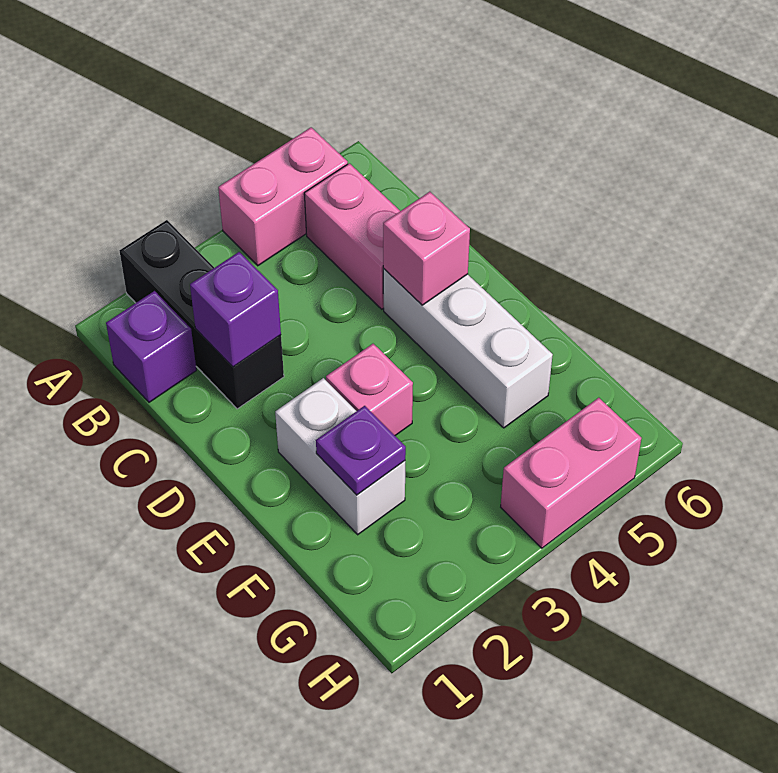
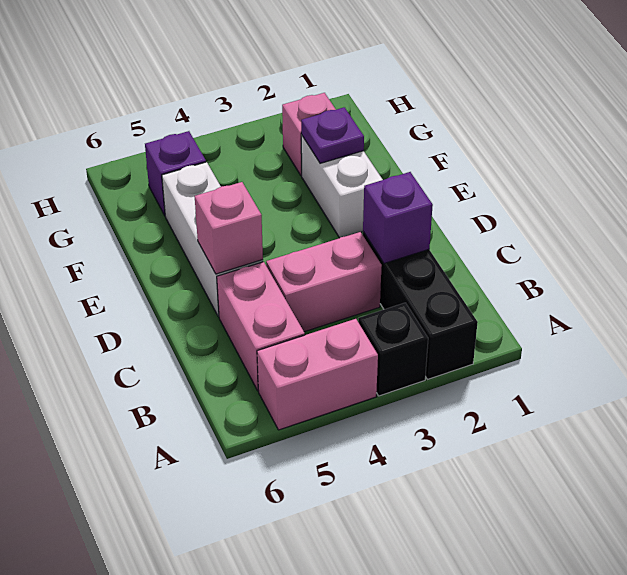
none -> black brick A3 level 1
purple brick B1 level 1 -> purple brick G5 level 1
pink brick E3 level 1 -> pink brick G2 level 1
pink brick H4:H5 level 1 -> pink brick C3:C4 level 1

